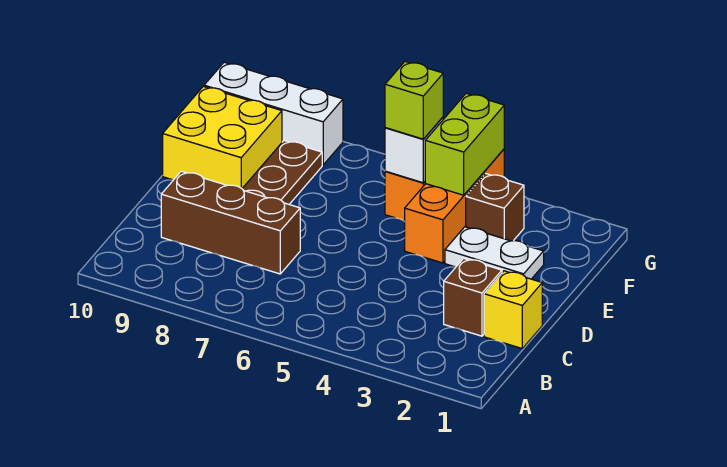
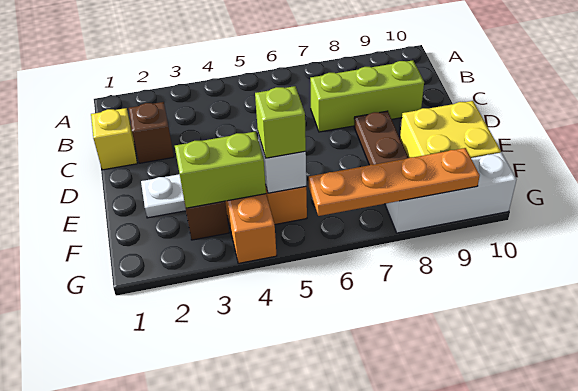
brown brick C7:C9 level 1 -> lime brick C7:C9 level 1
lime brick F4:G4 level 2 -> lime brick F3:F4 level 2
none -> orange plate G6:G9 level 2

